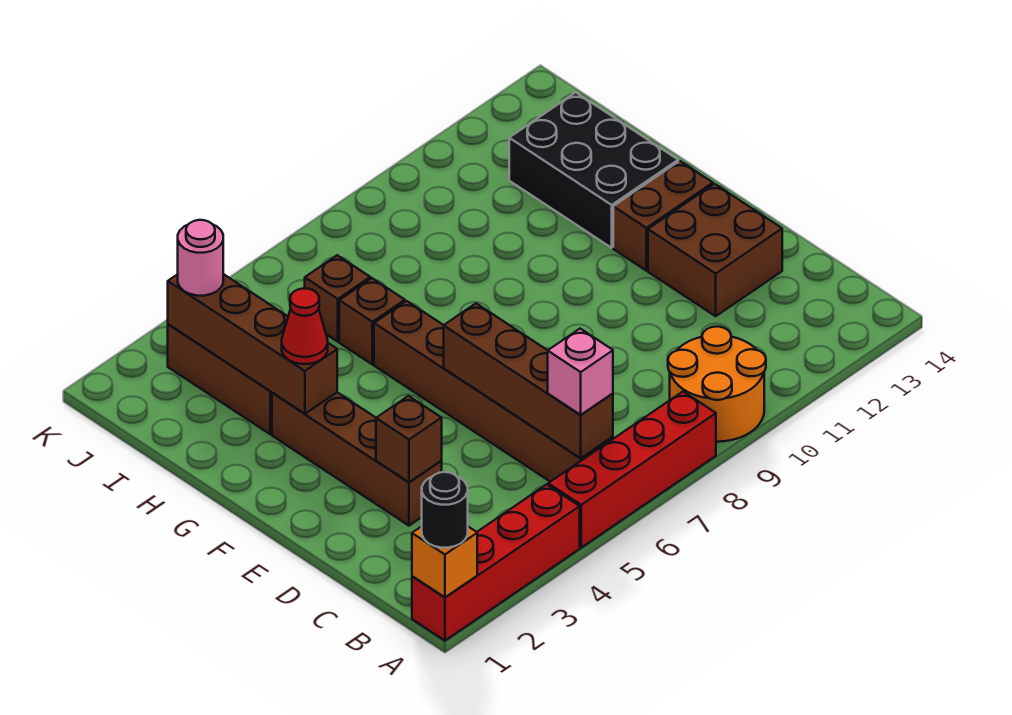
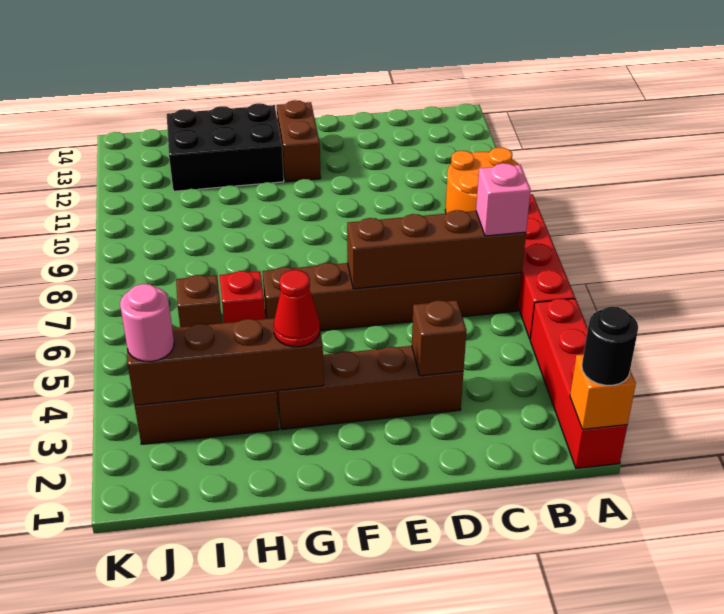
brown brick D12:E13 level 1 -> none
brown brick H6 level 1 -> red brick H6 level 1

